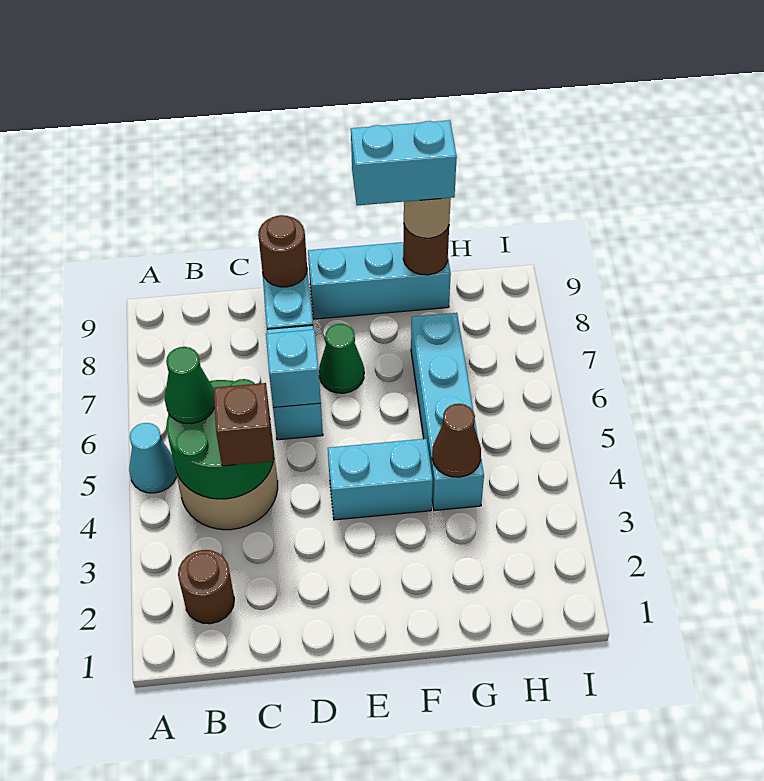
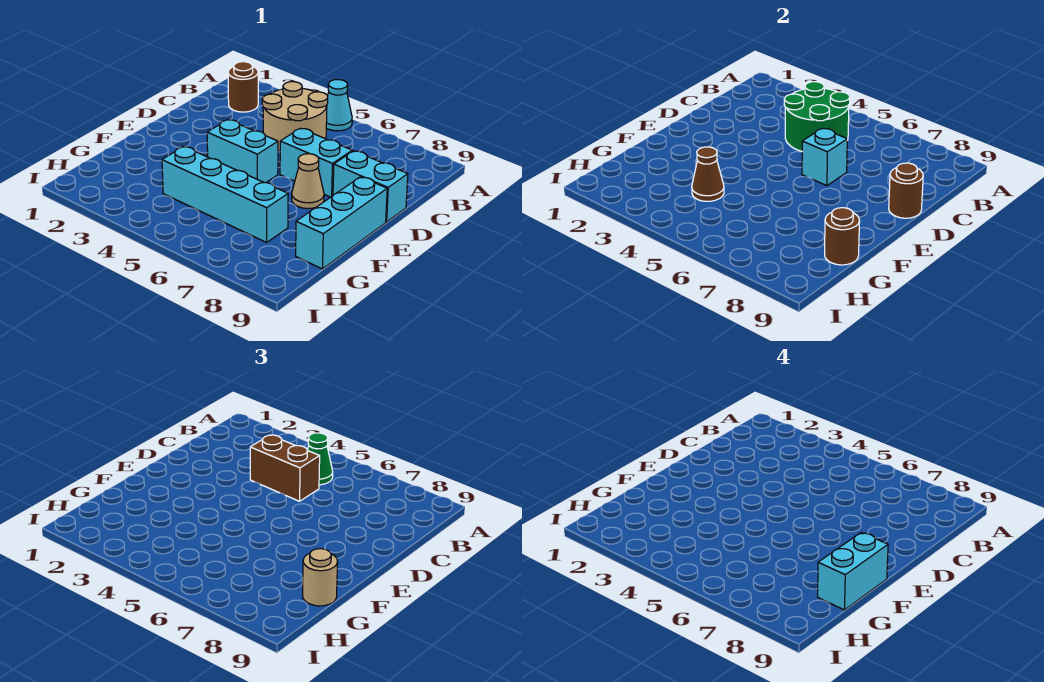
brown brick C4 level 3 -> brown brick C4:C5 level 3
cyan brick E4:F4 level 1 -> cyan brick E4:E5 level 1
green cone E7 level 1 -> tan cone E7 level 1

